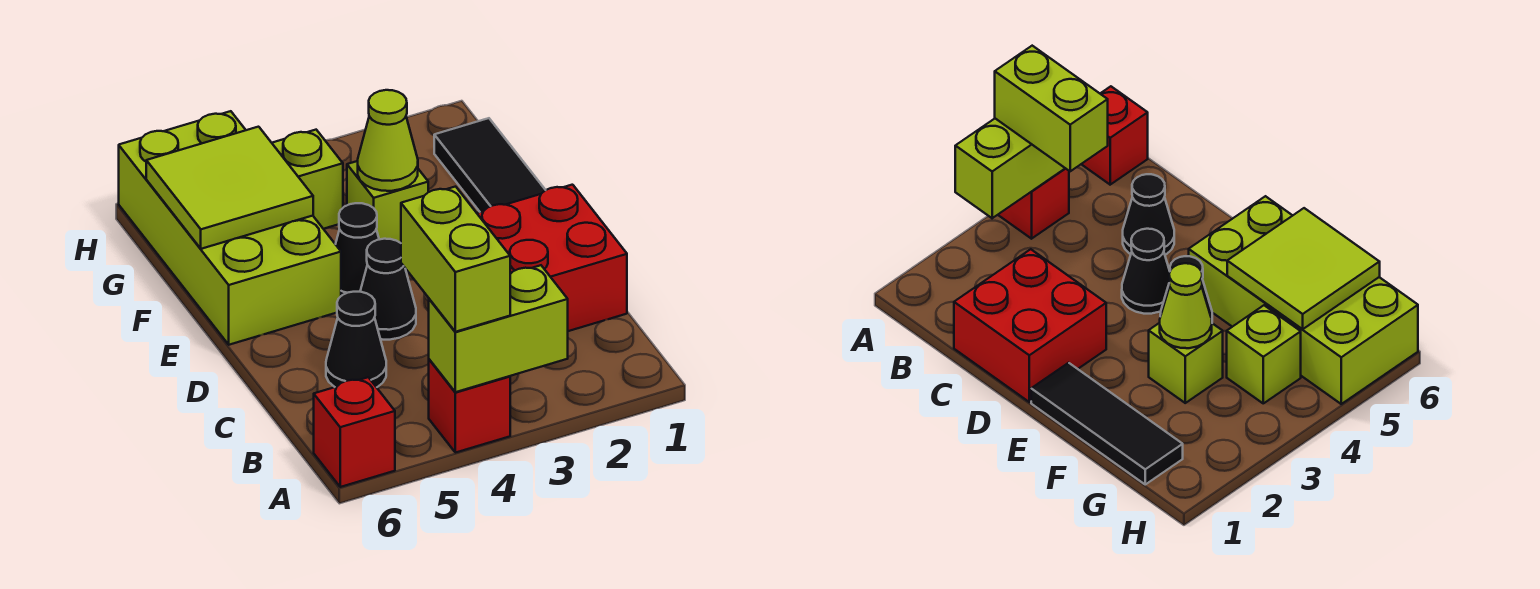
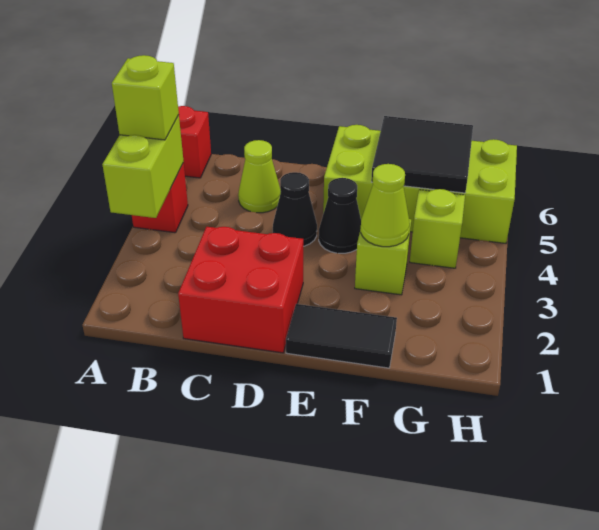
lime brick A4:B4 level 3 -> lime brick A4 level 3
black cone C5 level 1 -> lime cone C5 level 1
black tile E1:G1 level 1 -> black tile E1:F1 level 1
lime tile F5:G6 level 2 -> black tile F5:G6 level 2

